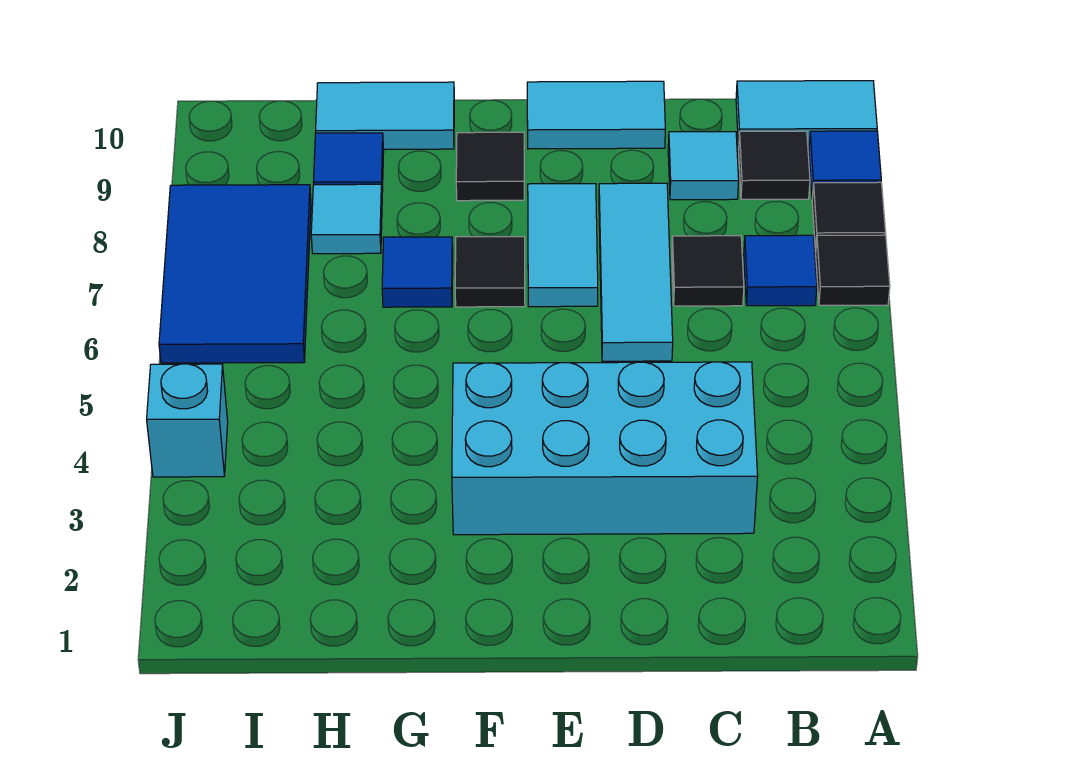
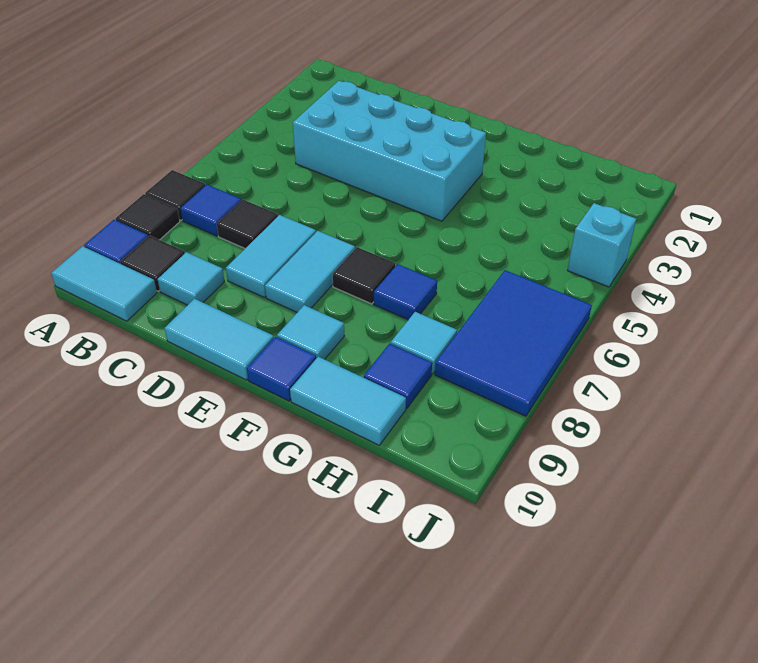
cyan tile D6:D8 level 1 -> cyan tile D7:D8 level 1
black tile F9 level 1 -> cyan tile F9 level 1
none -> blue tile F10 level 1

